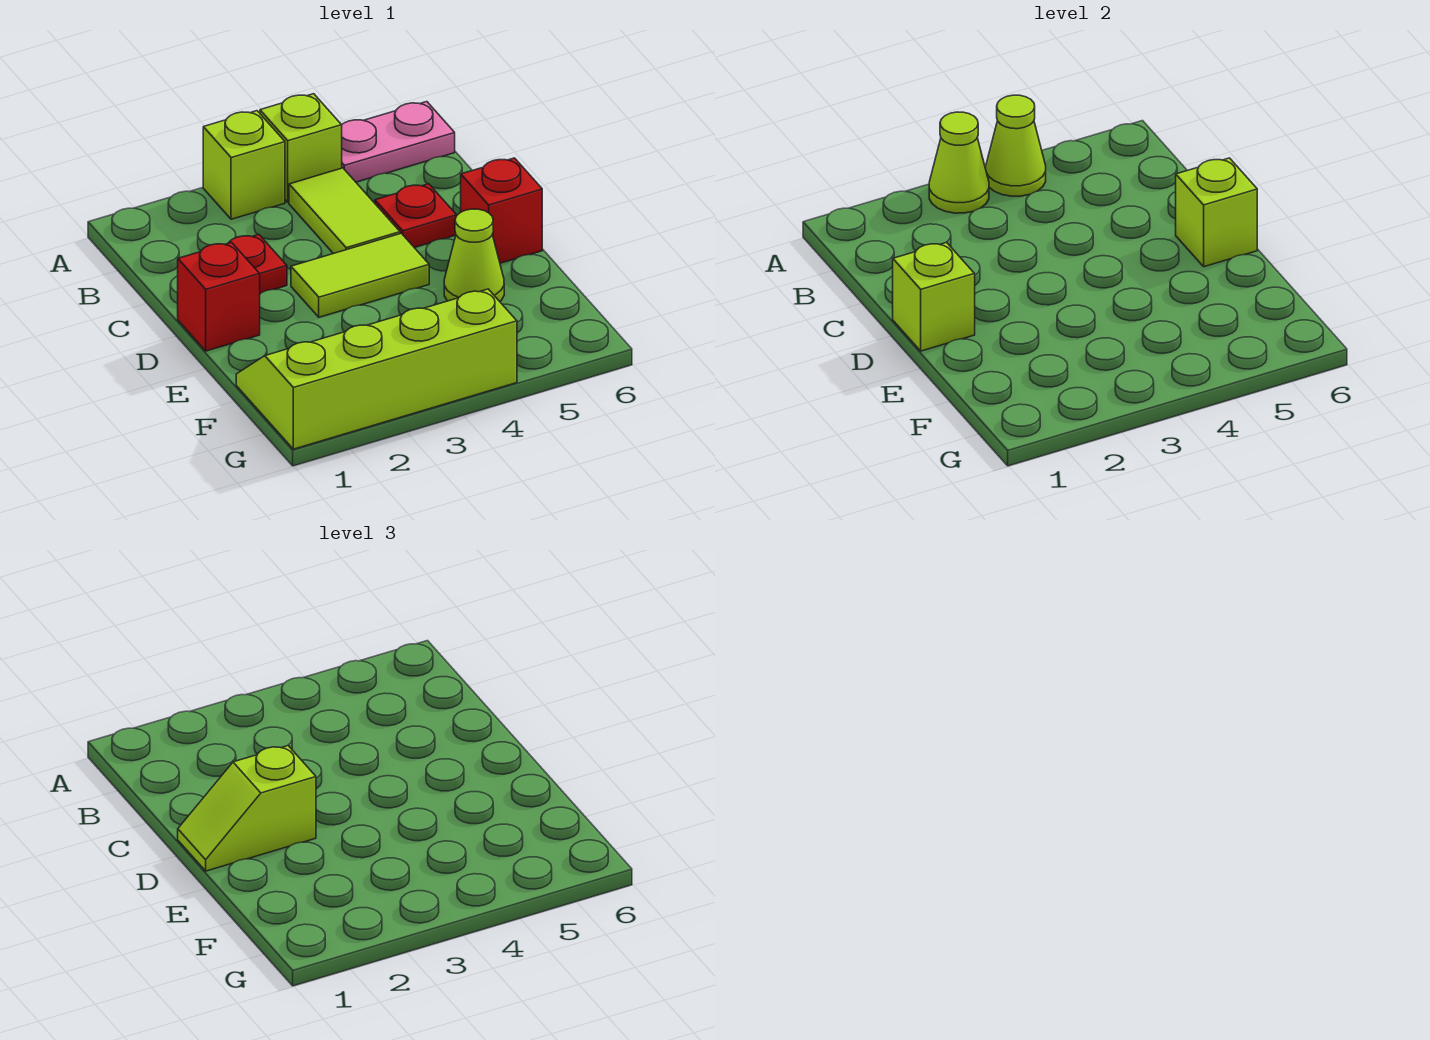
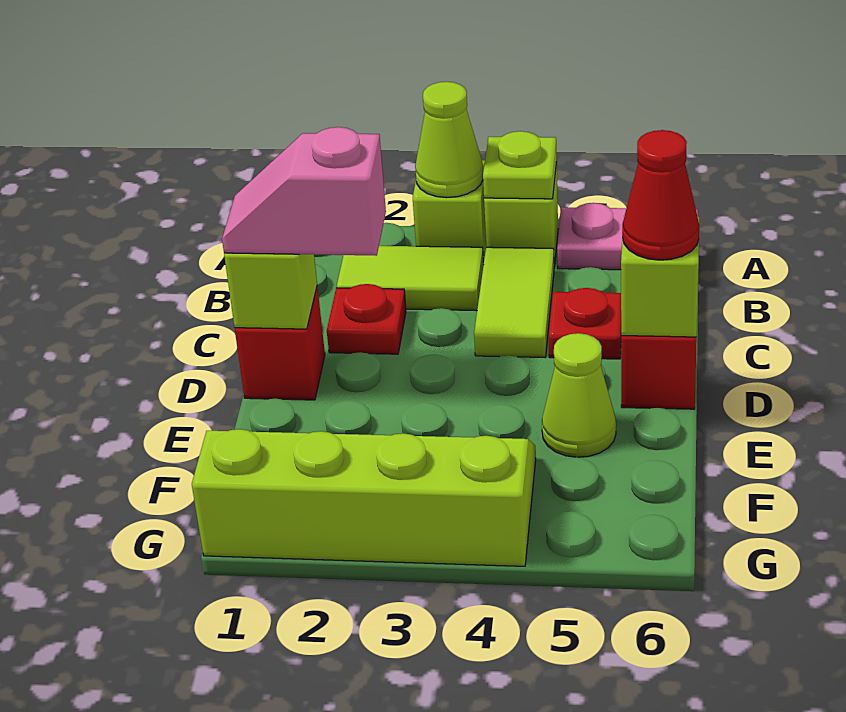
lime cone A4 level 2 -> lime plate A4 level 2
lime slope D1:D2 level 3 top 2 -> pink slope D1:D2 level 3 top 2
lime tile D3:D4 level 1 -> lime tile B2:B3 level 1
none -> red cone D6 level 3

